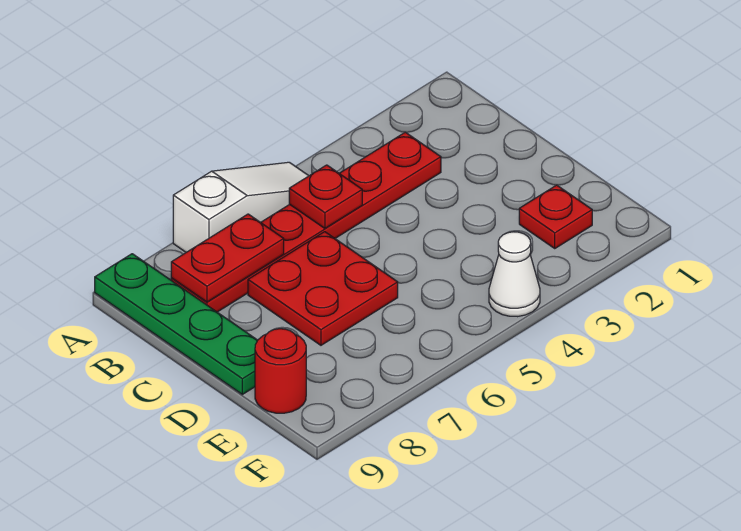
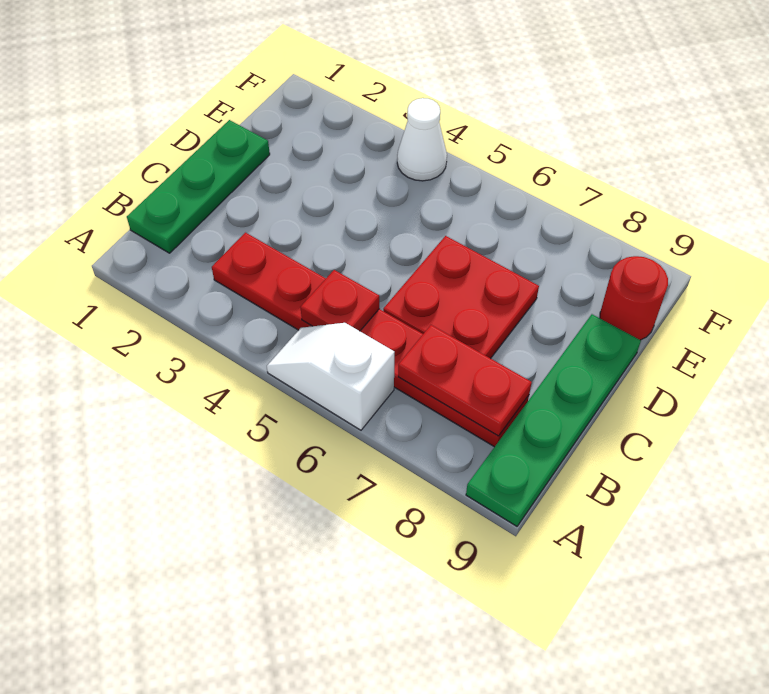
white slope A5:A7 level 1 top 7 -> white slope A5:A6 level 1 top 6
none -> green plate B1:D1 level 1
red plate E2 level 1 -> none

